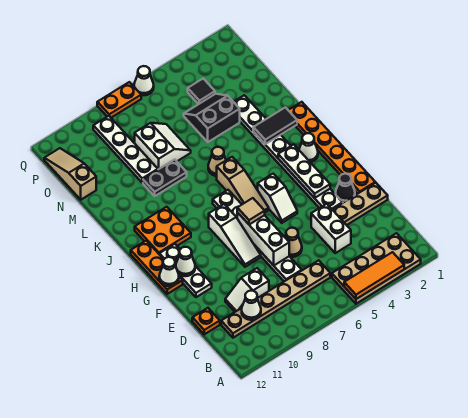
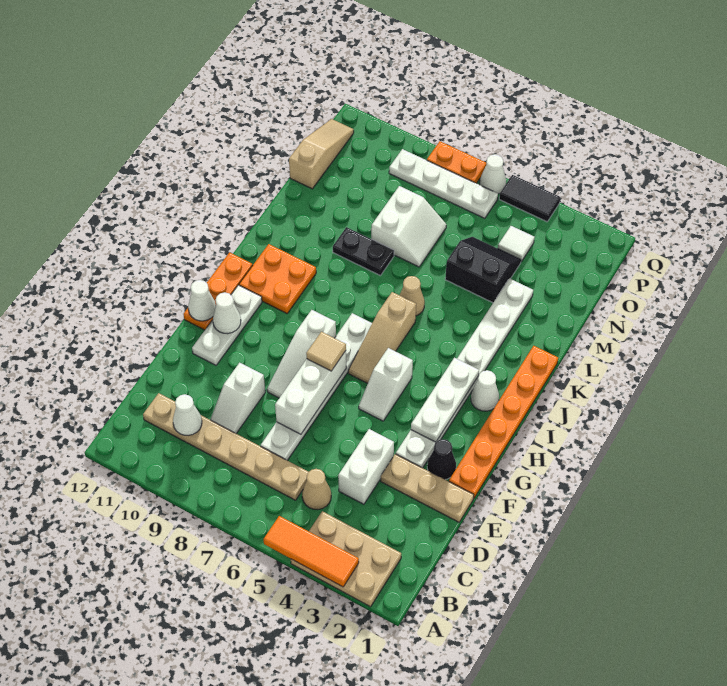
tan plate A2:B5 level 1 -> tan plate A2:B4 level 1
white slope D9:D10 level 1 top 9 -> white slope D9:E9 level 1 top E
orange plate D12 level 1 -> none
tan cone E6 level 1 -> tan cone C5 level 1
black tile K2:K3 level 2 -> black tile Q4:Q5 level 1
white plate M9:P9 level 1 -> white plate P6:P9 level 1
black tile O4 level 1 -> white tile O4 level 1

